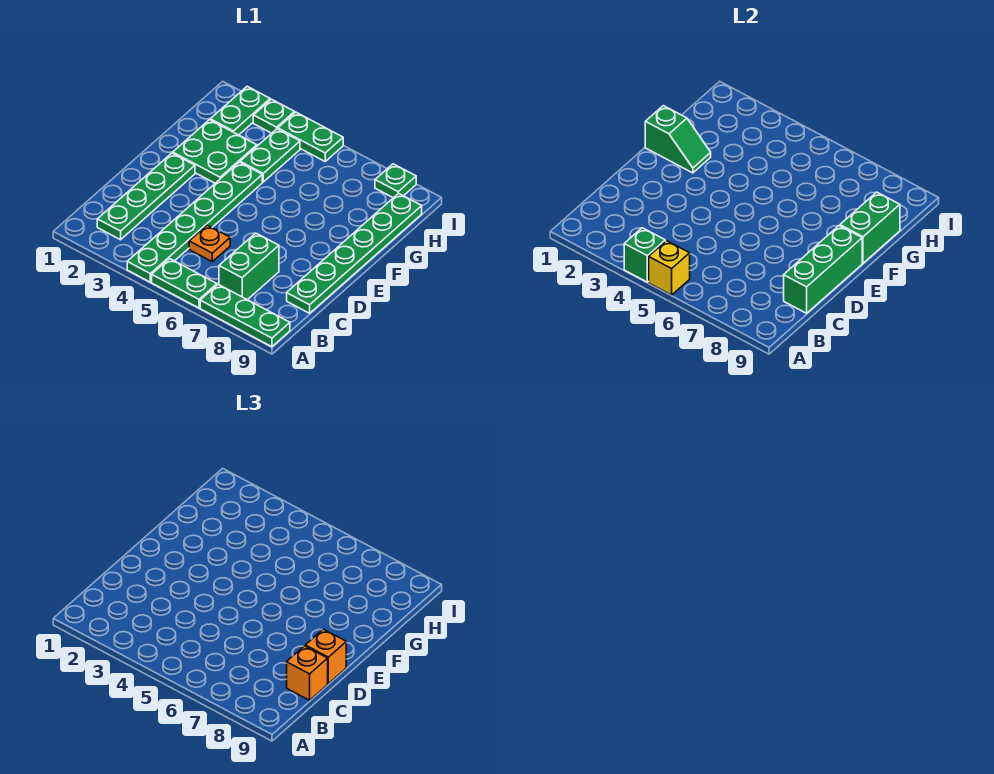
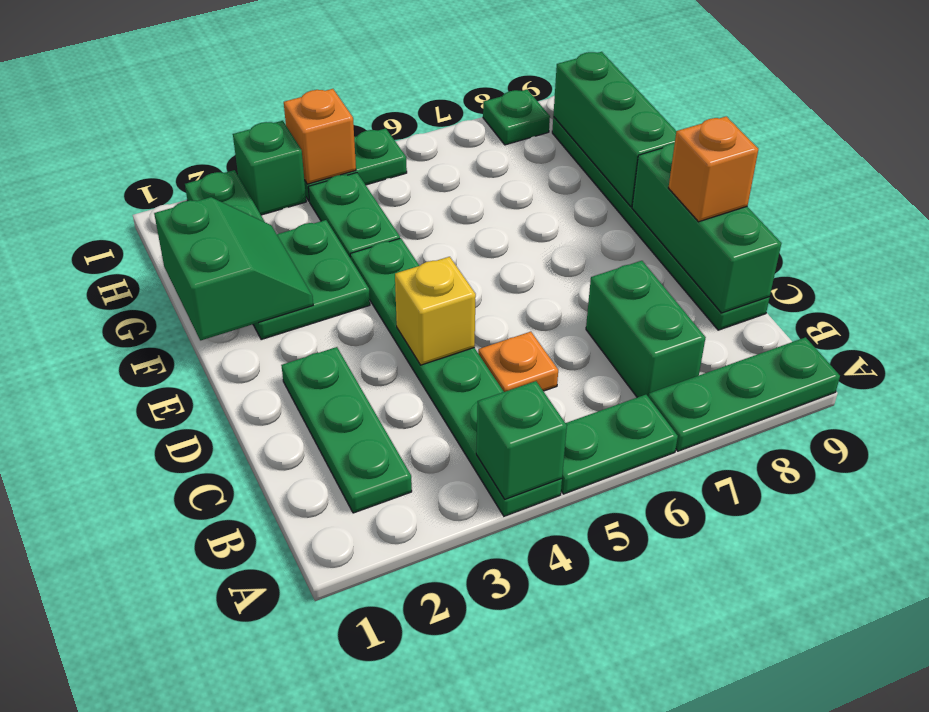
yellow brick A5 level 2 -> yellow brick D4 level 2
green plate B2:E2 level 1 -> green plate B2:D2 level 1
orange brick C9 level 3 -> orange brick I4 level 2
green slope F1:F2 level 2 top 1 -> green slope F1:G2 level 2 top 1
green brick F9:G9 level 2 -> green brick F9:H9 level 2
green plate I3 level 1 -> green brick I3 level 1

